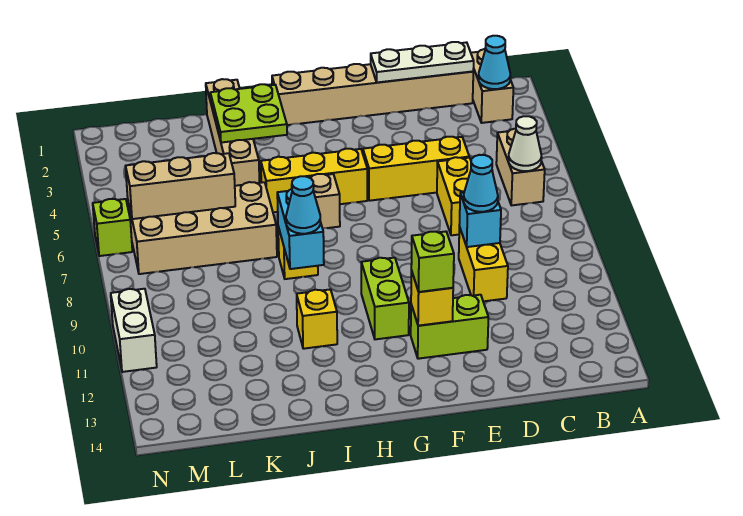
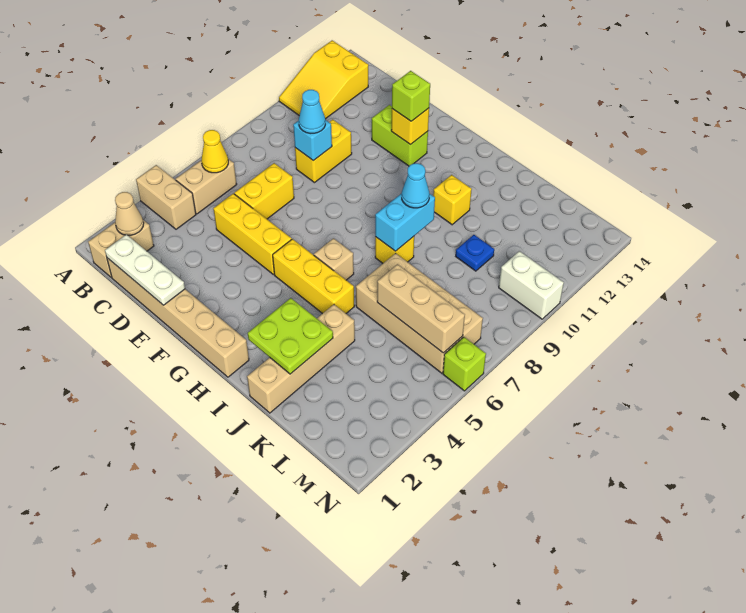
none -> tan brick A4:B4 level 1
none -> yellow slope A11:B13 level 1 top 13
cyan cone B2 level 2 -> tan cone B2 level 2
white cone B6 level 2 -> yellow cone B6 level 2
lime brick G10:G11 level 1 -> none
none -> blue plate K10 level 1
white brick N10:N11 level 1 -> white brick M10:N10 level 1

